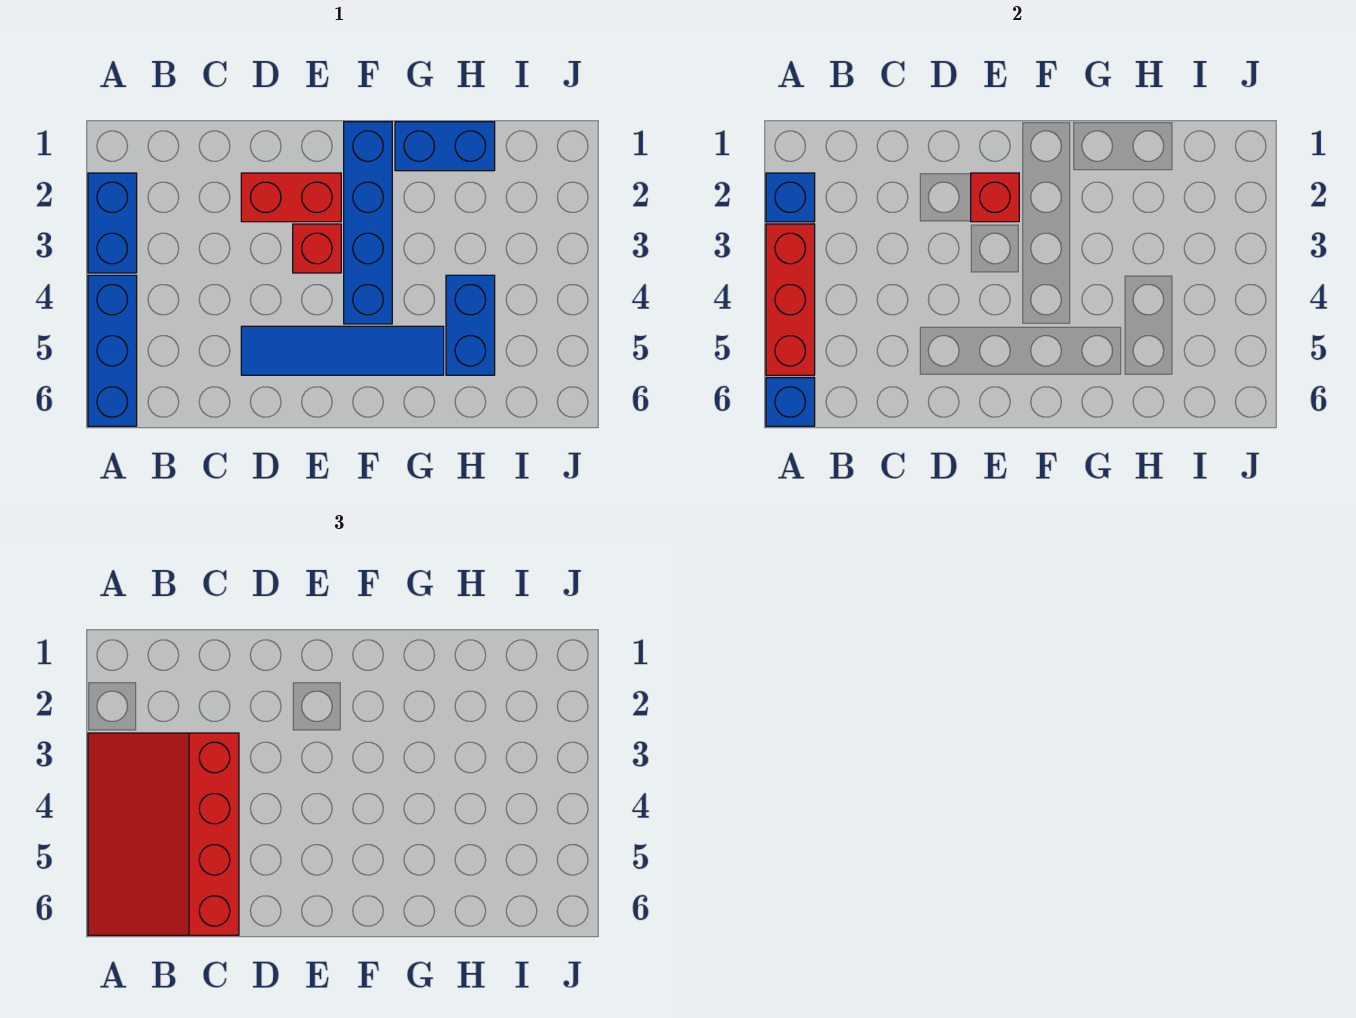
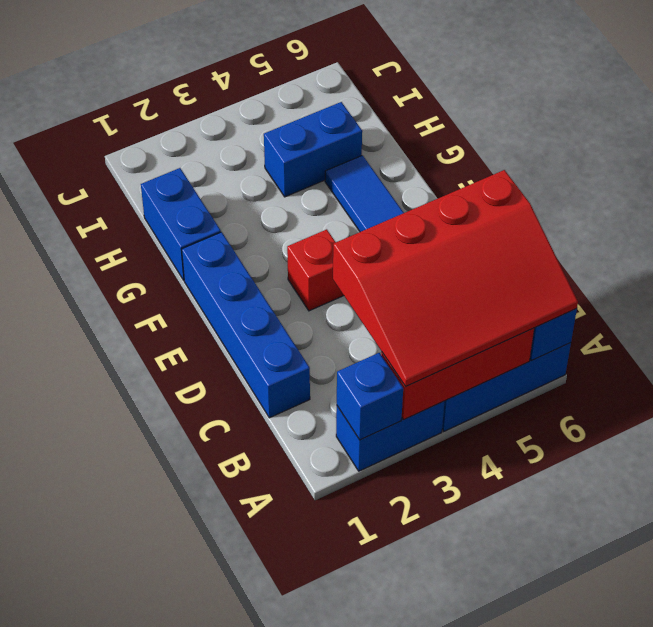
red brick D2:E2 level 1 -> none
red brick E2 level 2 -> none
blue brick F1:F4 level 1 -> blue brick C1:F1 level 1

